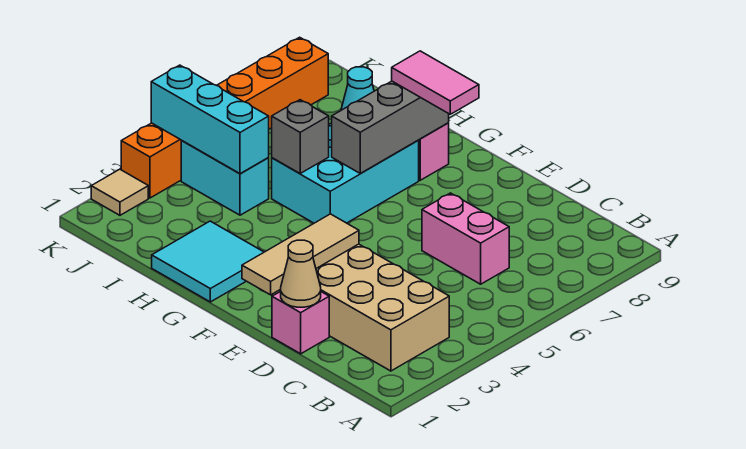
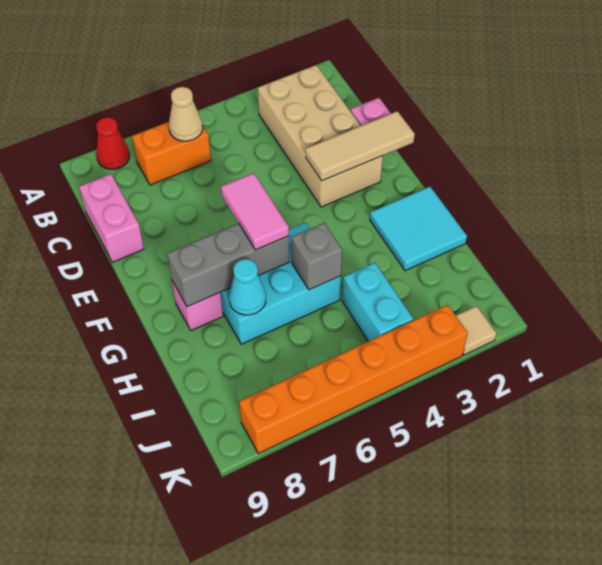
none -> red cone A8 level 1
none -> orange brick B6:B7 level 1
pink brick C6:D6 level 1 -> pink brick C9:D9 level 1
tan cone D1 level 2 -> tan cone B6 level 2
pink tile F8:G8 level 3 -> pink tile F6:G6 level 3
cyan brick I4:K4 level 2 -> none

